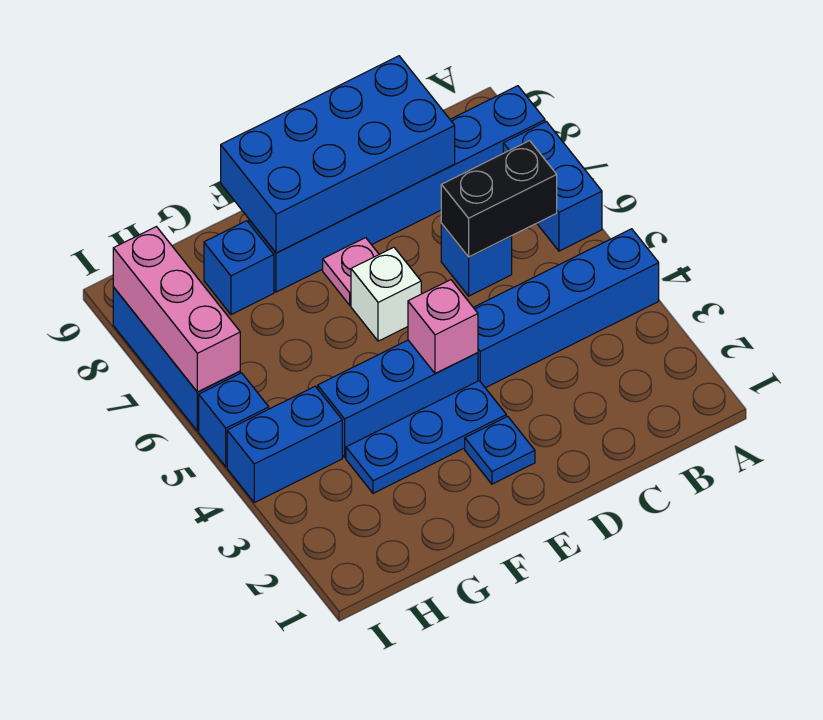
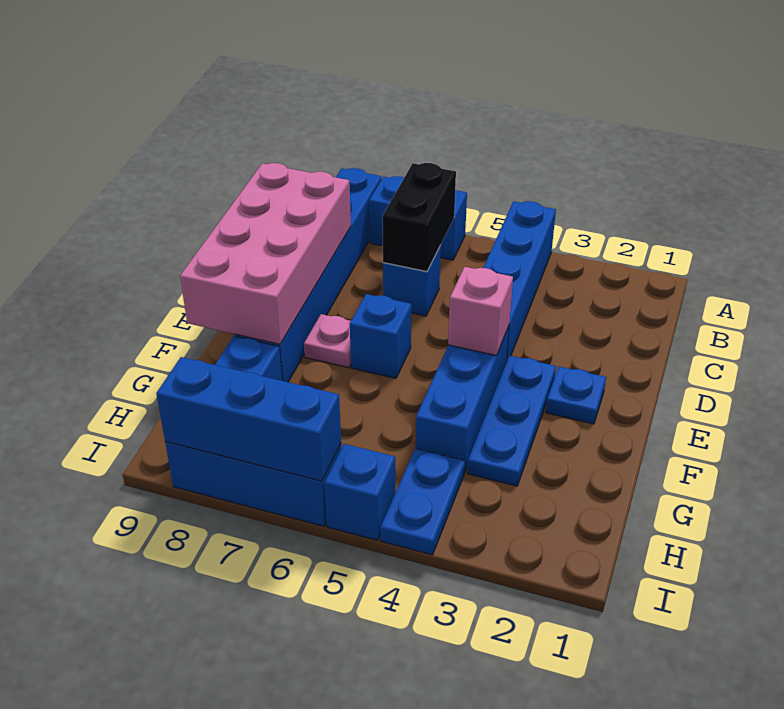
blue brick C8:F9 level 2 -> pink brick C8:F9 level 2
white brick E6 level 1 -> blue brick E6 level 1
blue brick H4:I4 level 1 -> blue plate H4:I4 level 1
pink brick I6:I8 level 2 -> blue brick I6:I8 level 2

